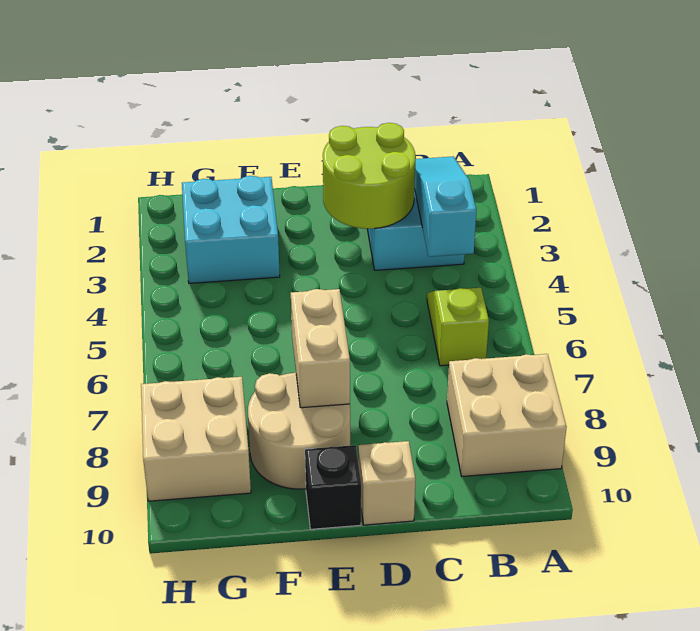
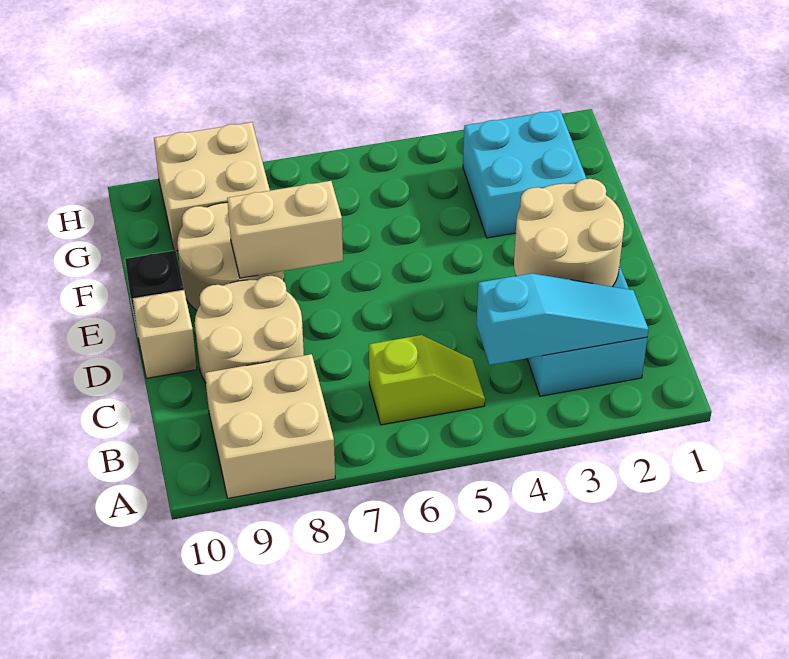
lime round brick C2:D3 level 2 -> tan round brick C2:D3 level 2
none -> tan round brick C8:D9 level 1

